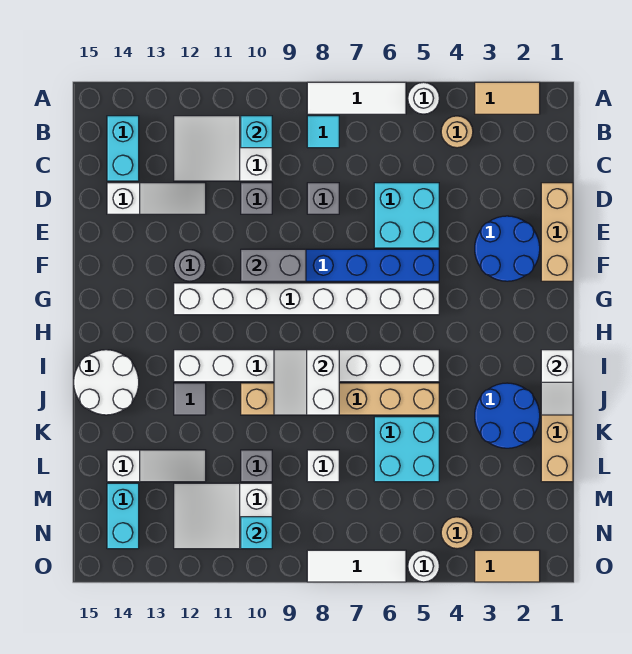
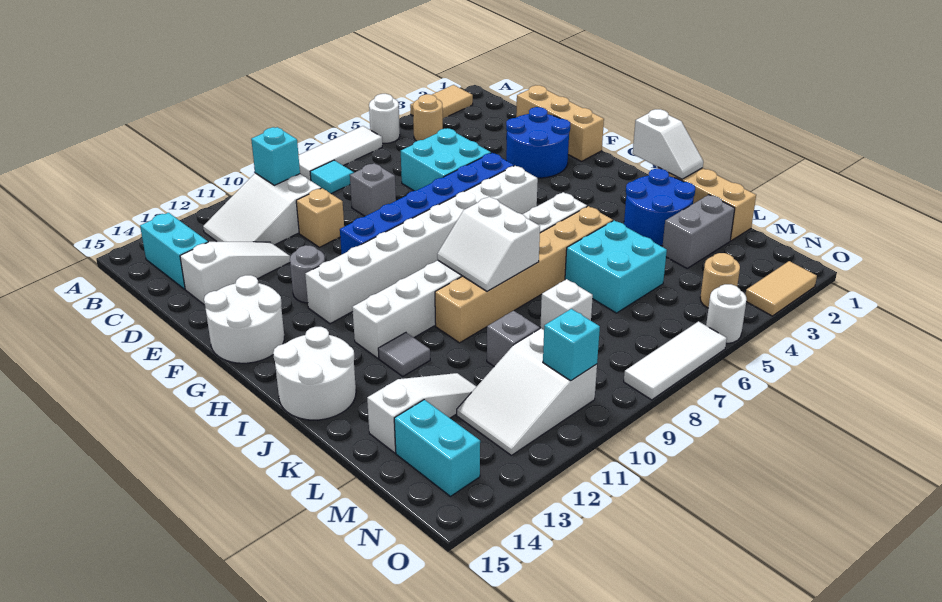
grey brick D10 level 1 -> tan brick D10 level 1
grey brick F9:F10 level 2 -> grey brick L2:L3 level 1
none -> white round brick F14:G15 level 1

